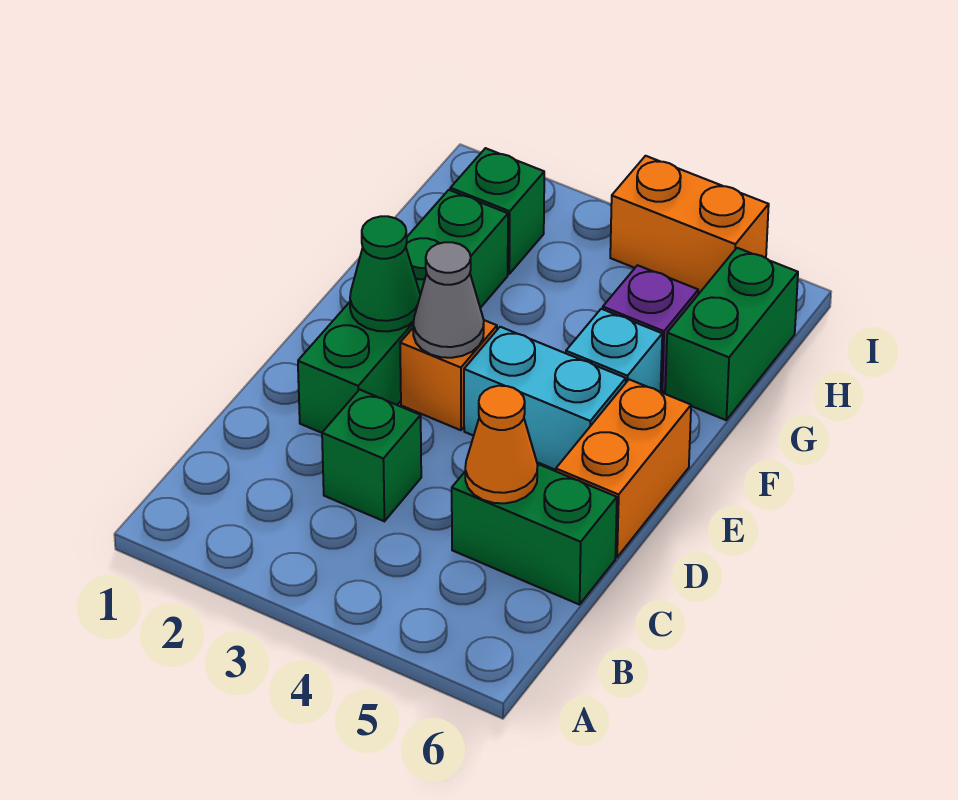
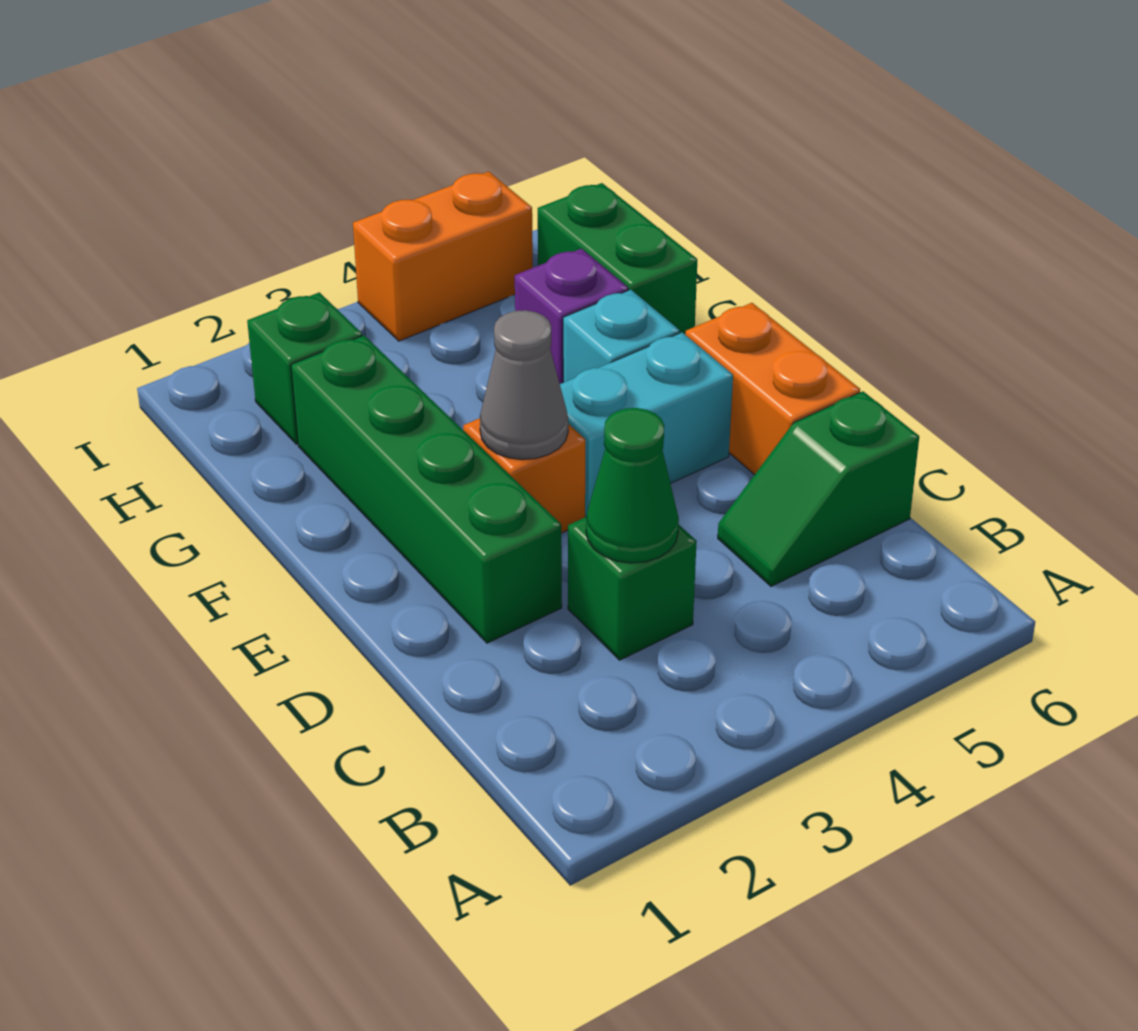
green brick C5:C6 level 1 -> green slope C5:C6 level 1 top 6
orange cone C5 level 2 -> none
green cone E2 level 2 -> green cone C3 level 2

